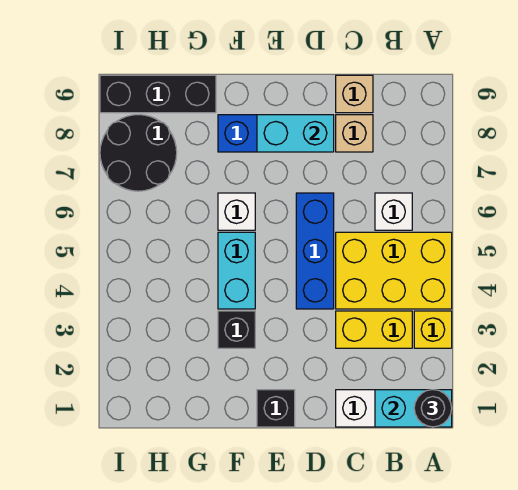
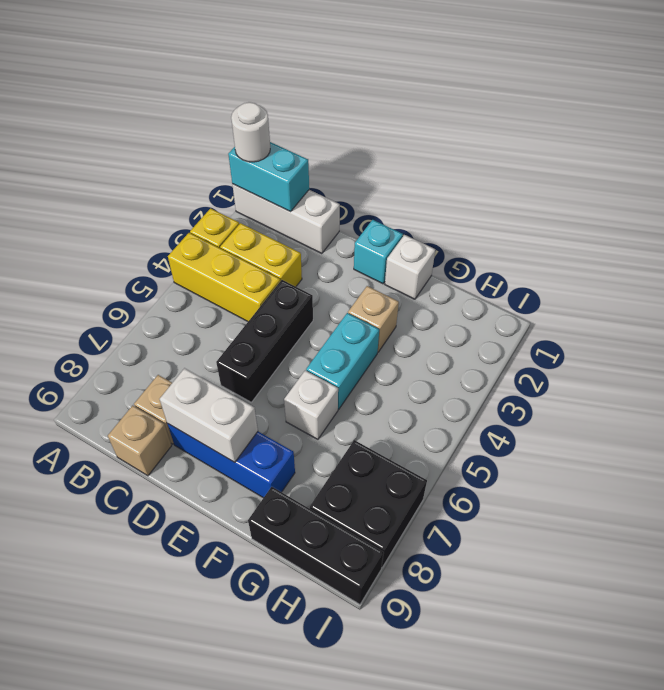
black round brick A1 level 3 -> white round brick A1 level 3
yellow brick A4:C5 level 1 -> yellow brick A4:C4 level 1
white brick B6 level 1 -> white brick F1 level 1
blue brick D4:D6 level 1 -> black brick D4:D6 level 1
cyan brick D8:E8 level 2 -> white brick D8:E8 level 2
black brick E1 level 1 -> cyan brick E1 level 1
black brick F3 level 1 -> tan brick F3 level 1
black round brick H7:I8 level 1 -> black brick H7:I8 level 1

